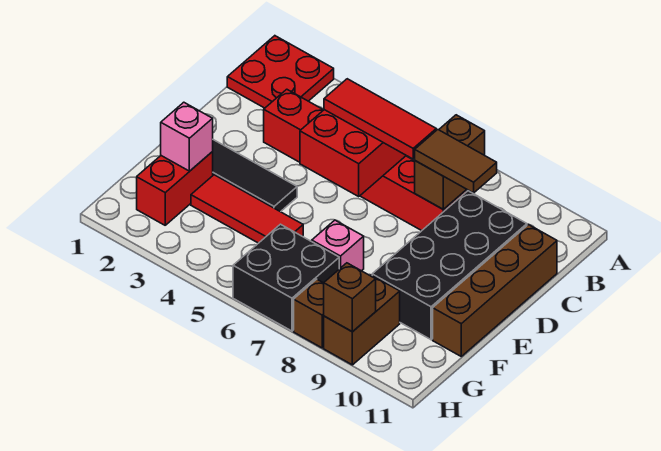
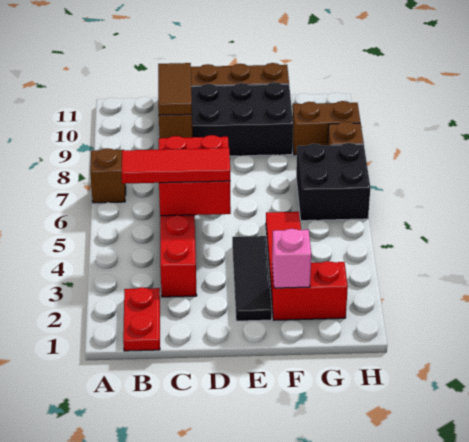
red plate A1:B2 level 1 -> red plate B1:B2 level 1
red tile C5:C7 level 3 -> red tile B5:D5 level 3
pink brick F7 level 1 -> none
brown brick H9 level 2 -> none

